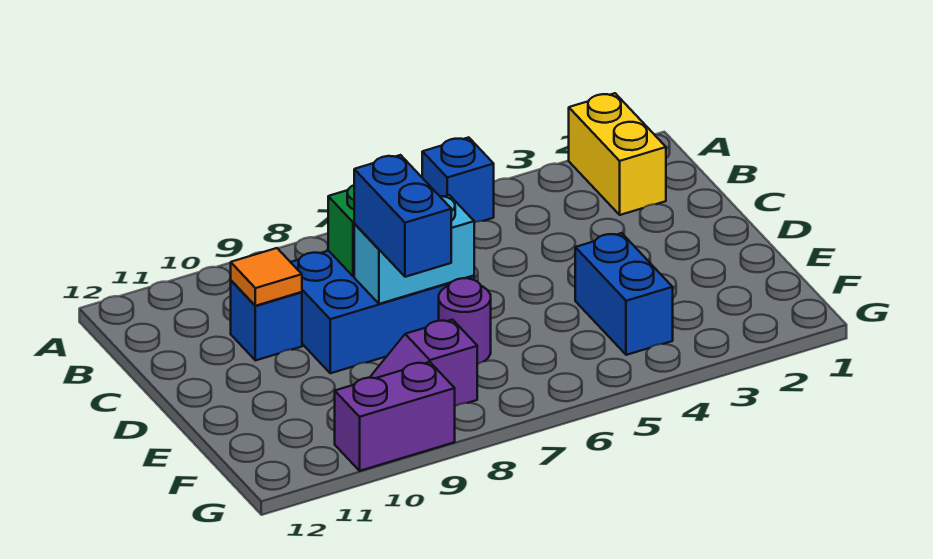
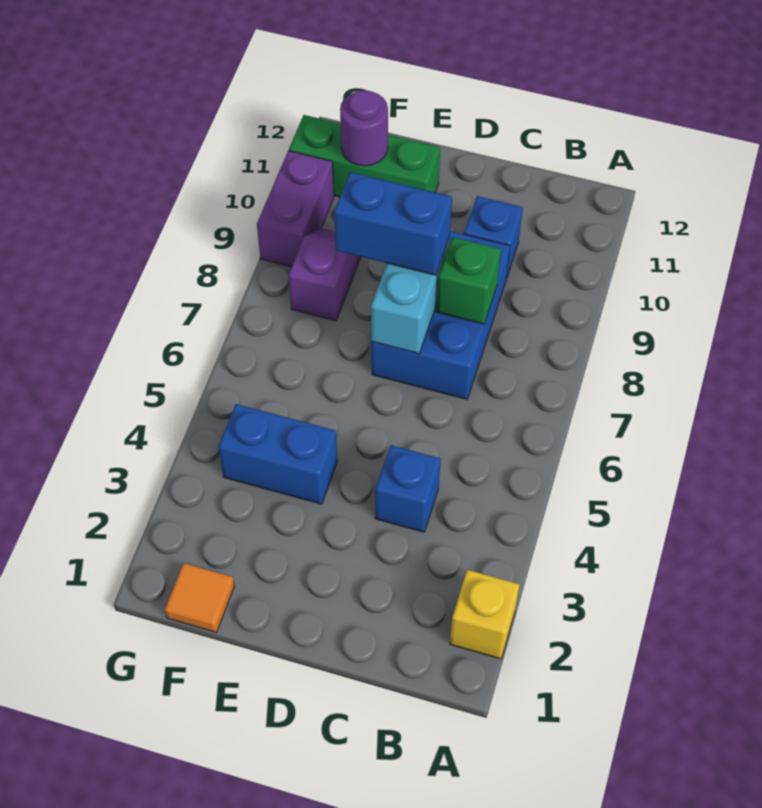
yellow brick A2:B2 level 1 -> yellow brick A2 level 1
blue brick A5 level 1 -> blue brick C4 level 1
orange tile C10 level 2 -> orange tile F1 level 1
purple round brick E7 level 1 -> purple round brick F11 level 2
none -> green brick E11:G11 level 1

